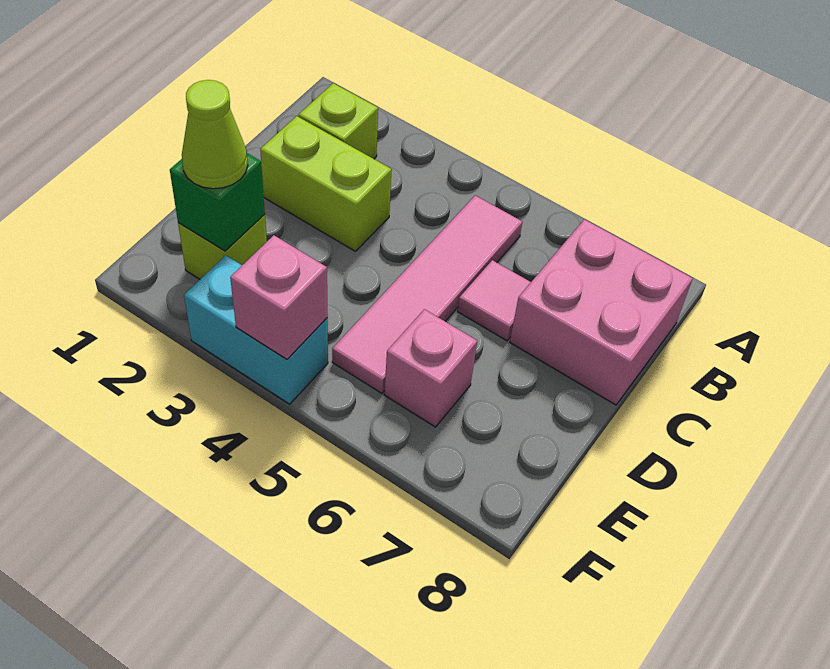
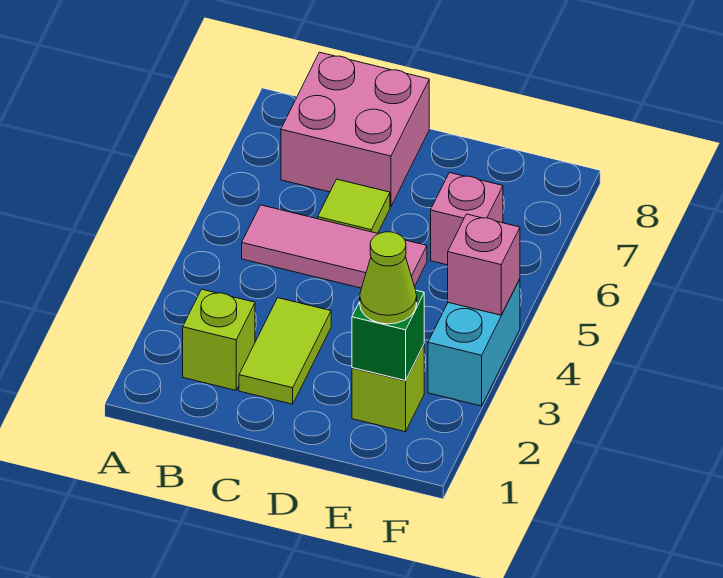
pink tile B5:E5 level 1 -> pink tile B5:D5 level 1
lime brick C2:C3 level 1 -> lime tile C2:C3 level 1
pink tile C6 level 1 -> lime tile C6 level 1

